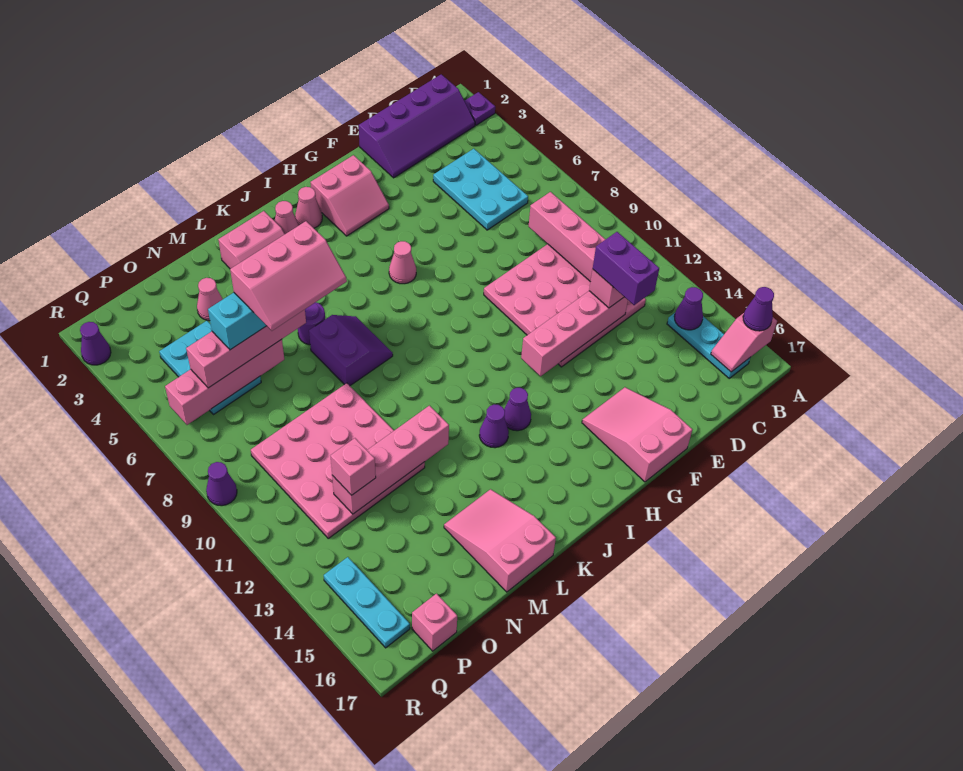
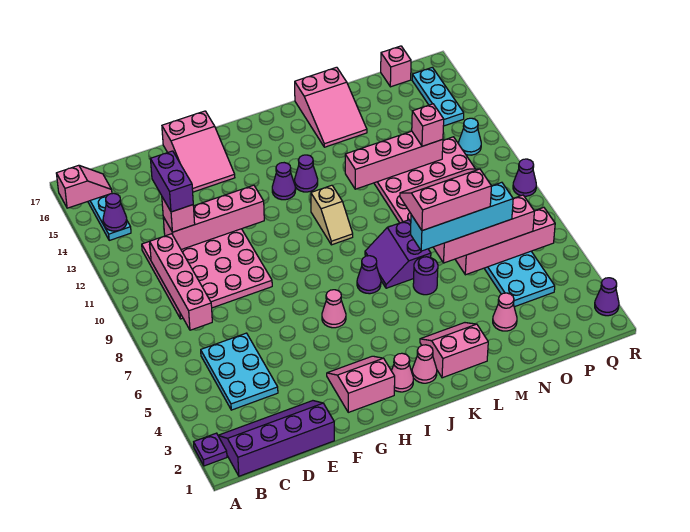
purple cone A16 level 3 -> purple cone J7 level 1
none -> tan slope J10:J11 level 1 top 11
none -> cyan cone Q12 level 1

